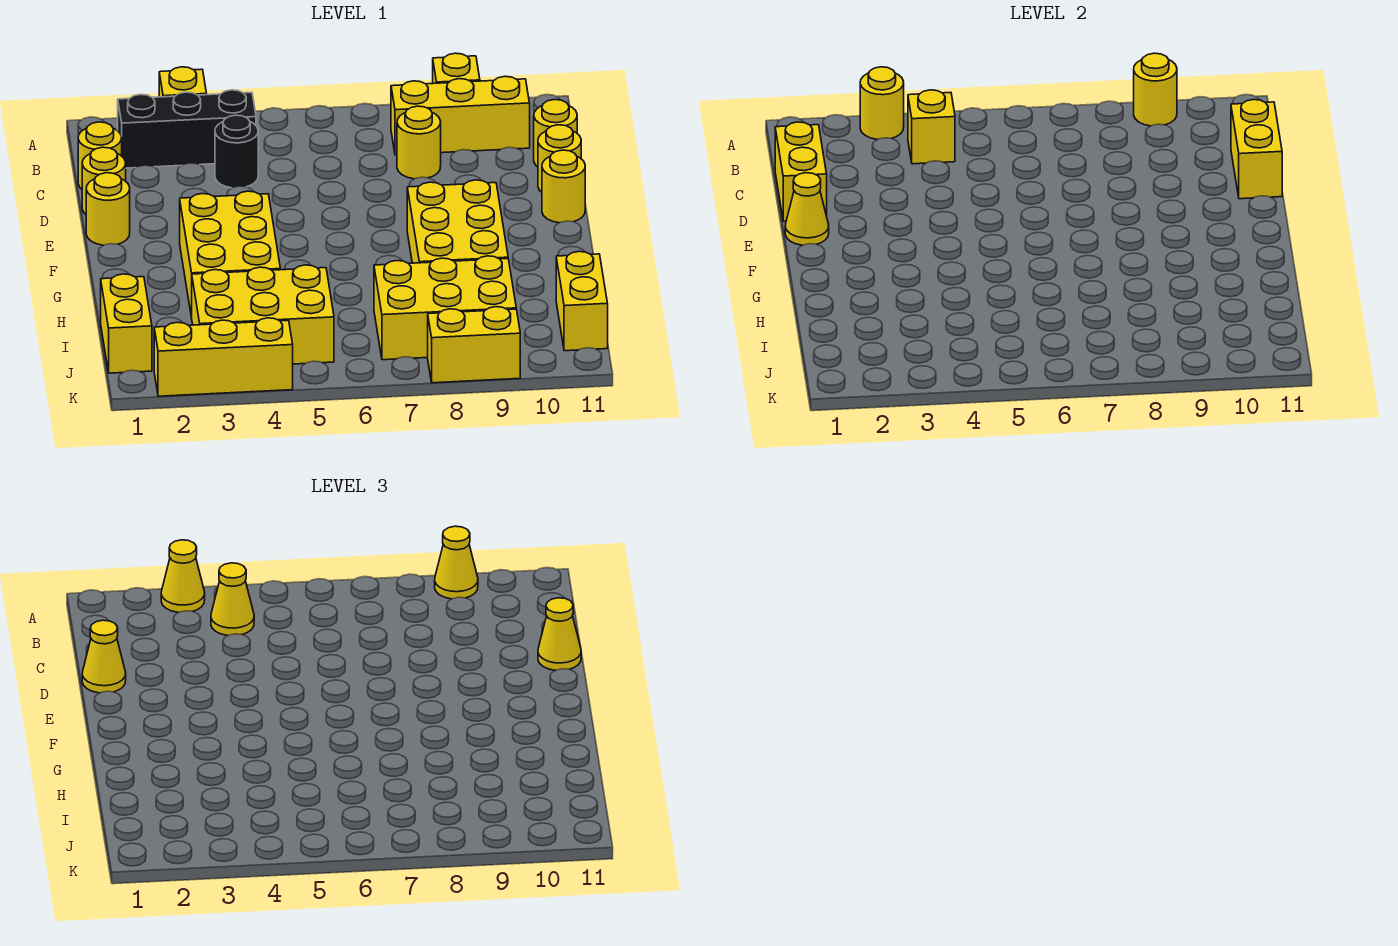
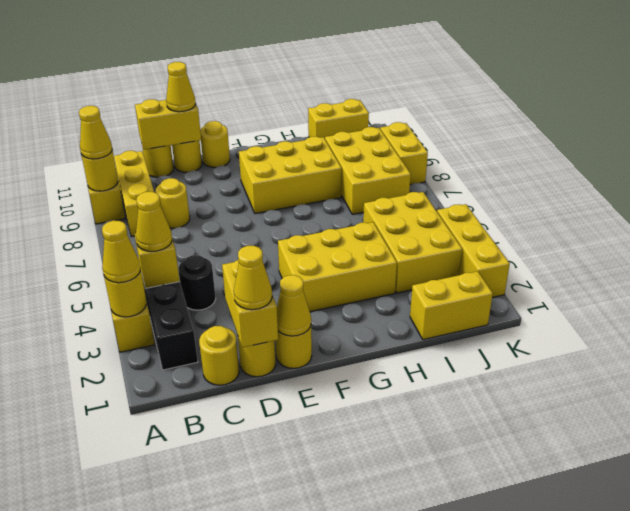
yellow brick C1:D1 level 2 -> yellow brick D1:D2 level 2

